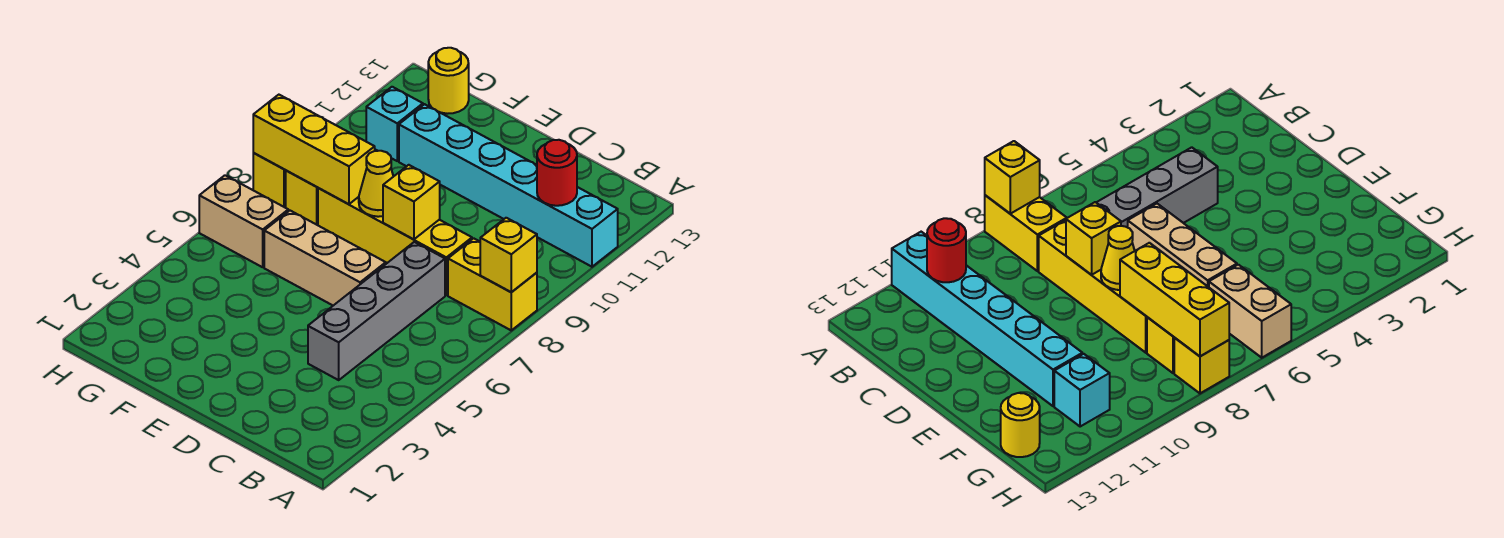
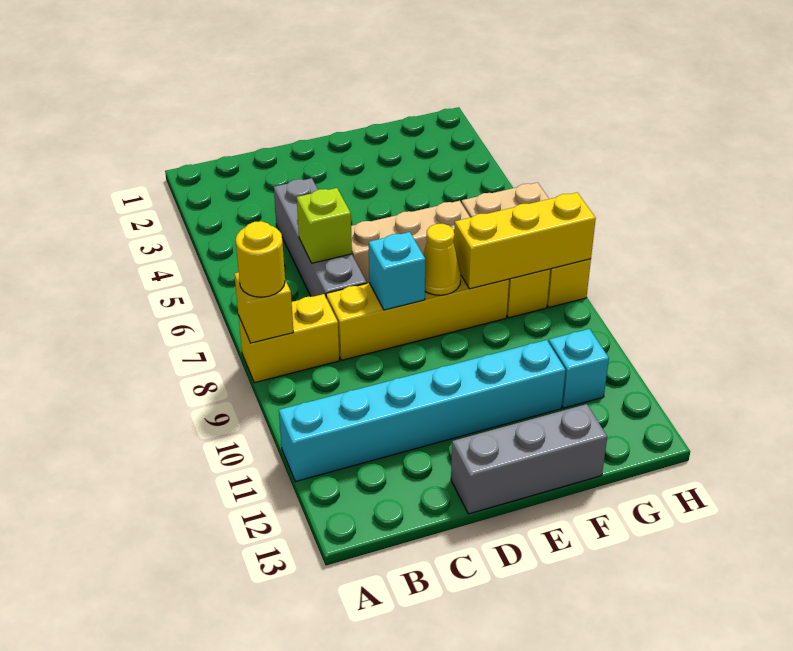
red round brick B11 level 2 -> none
none -> lime brick C6 level 2
yellow brick D8 level 2 -> cyan brick D8 level 2
none -> grey brick D13:F13 level 1
yellow round brick G13 level 1 -> yellow round brick A8 level 3

